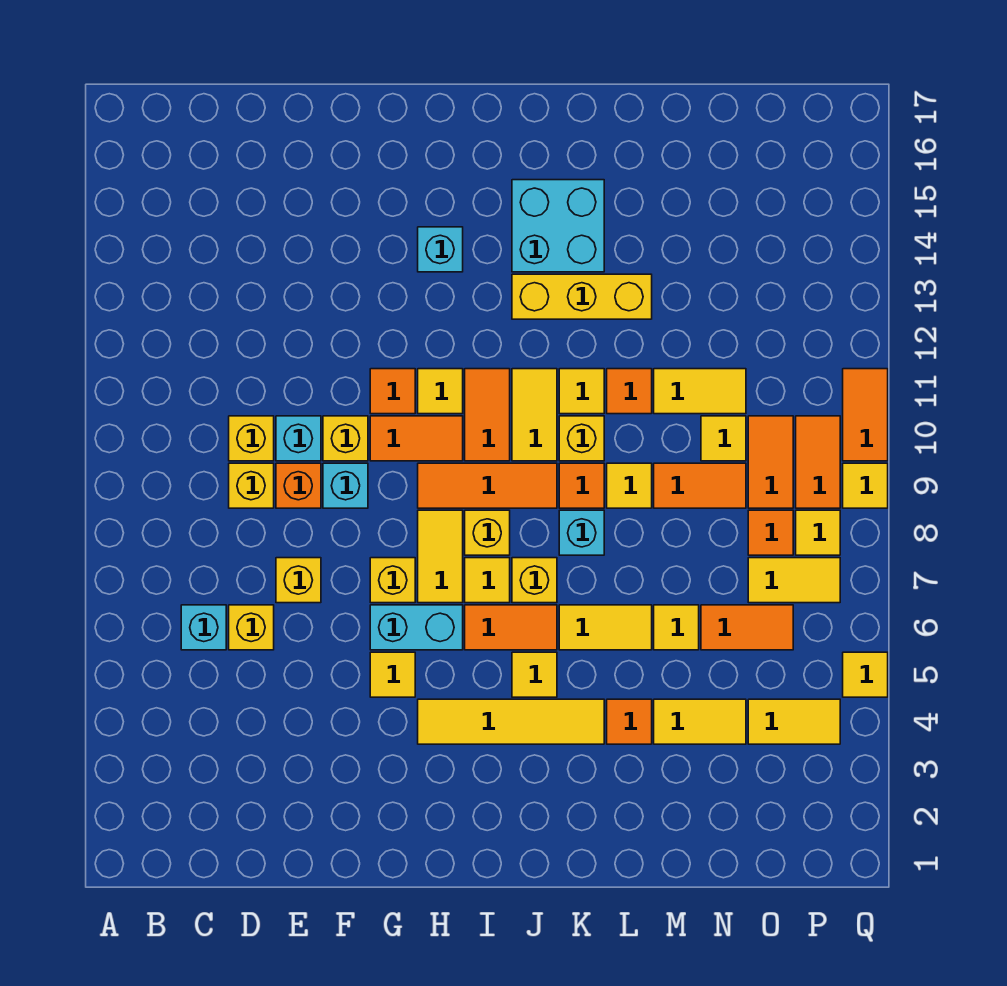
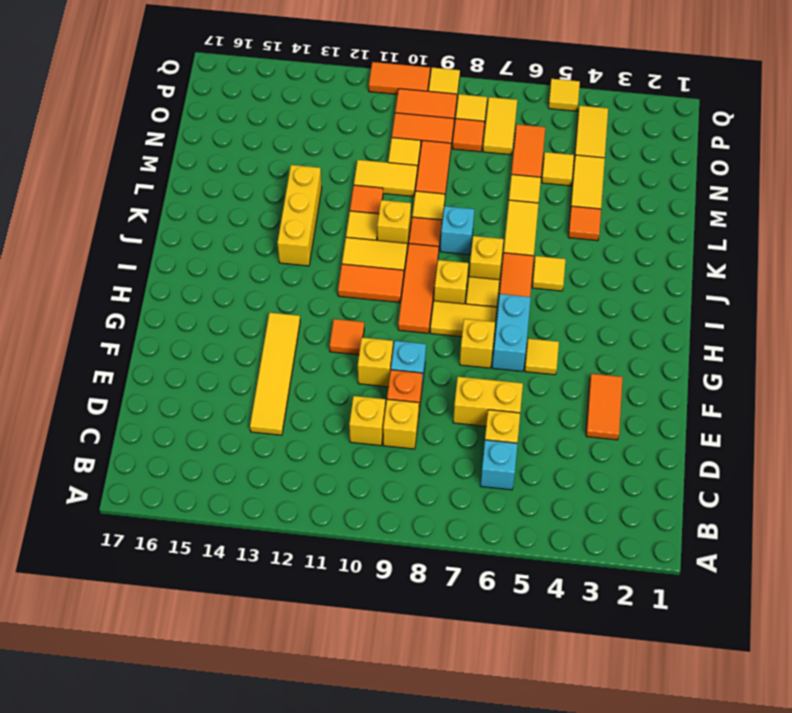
yellow brick E7 level 1 -> yellow brick E6:E7 level 1
cyan brick E10 level 1 -> none
orange tile G10:H10 level 1 -> orange tile E3:F3 level 1
yellow tile H4:K4 level 1 -> yellow tile D13:G13 level 1
yellow tile H11 level 1 -> yellow tile N5 level 1
cyan brick H14 level 1 -> none
cyan brick J14:K15 level 1 -> none
yellow tile M11:N11 level 1 -> yellow tile M10:M11 level 1

